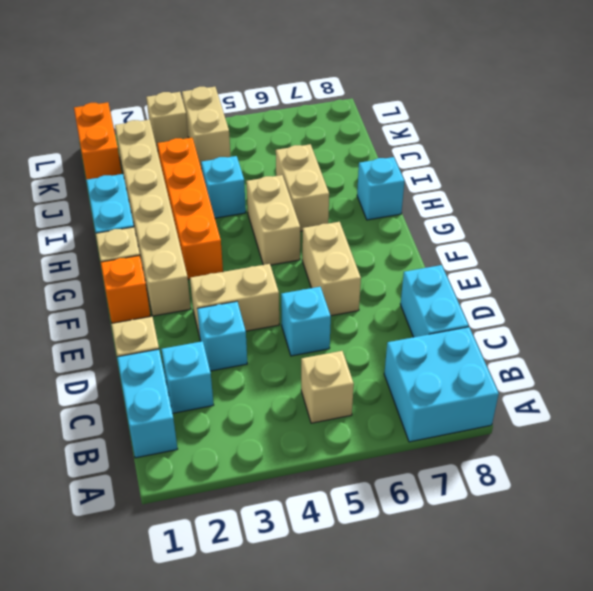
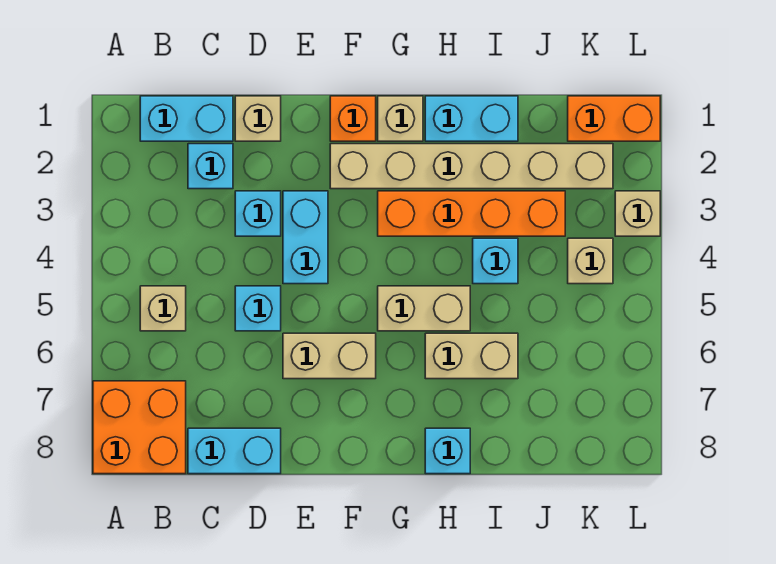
cyan brick A7:B8 level 1 -> orange brick A7:B8 level 1
tan brick E3:E4 level 1 -> cyan brick E3:E4 level 1
tan brick K4:L4 level 1 -> tan brick K4 level 1

